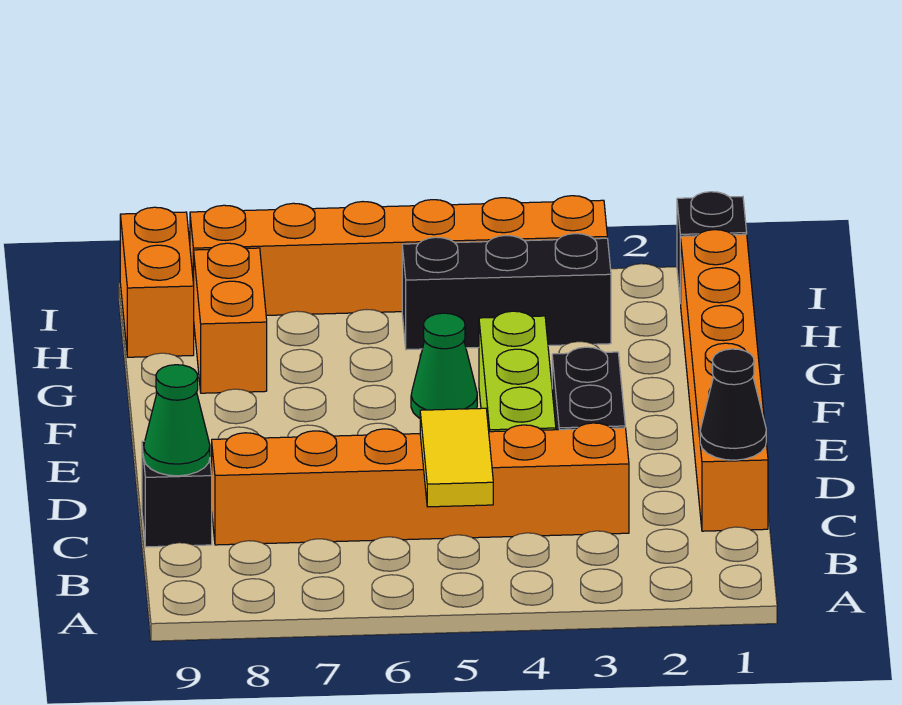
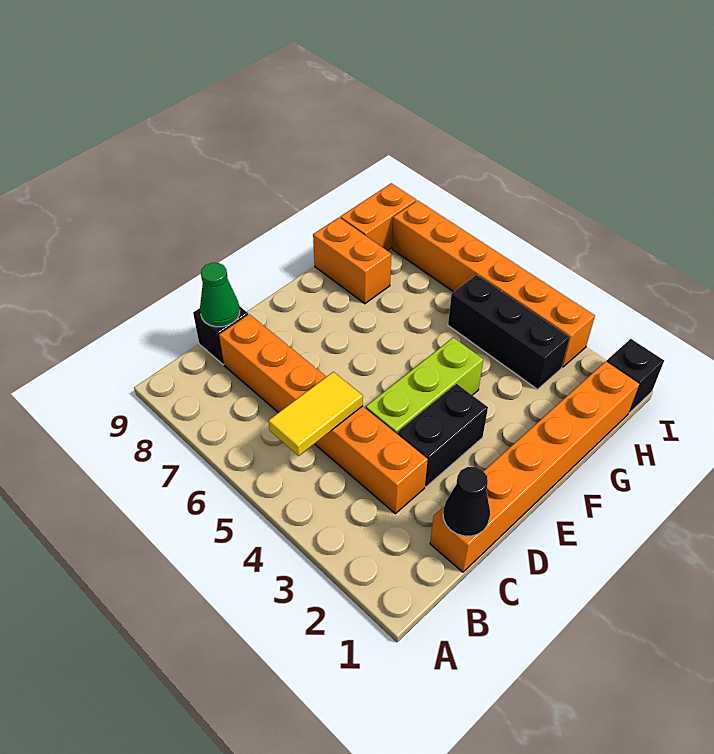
green cone F5 level 1 -> none
orange brick G8:H8 level 1 -> orange brick G8:G9 level 1

